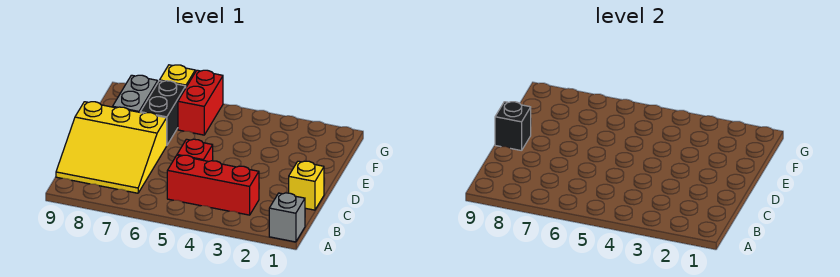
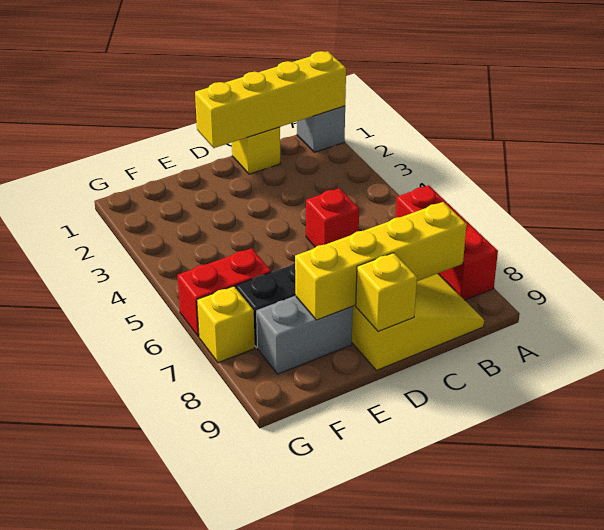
none -> yellow brick A1:D1 level 2
red brick B3:B5 level 1 -> red brick A6:A8 level 1
none -> yellow brick B8:E8 level 2
black brick D9 level 2 -> yellow brick D9 level 2

